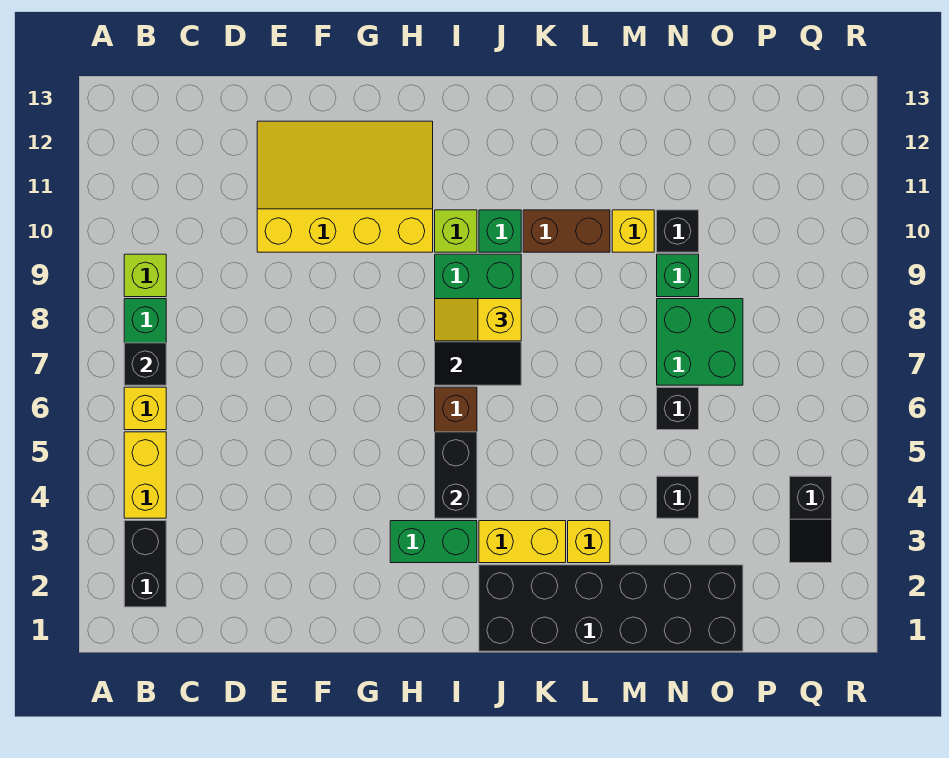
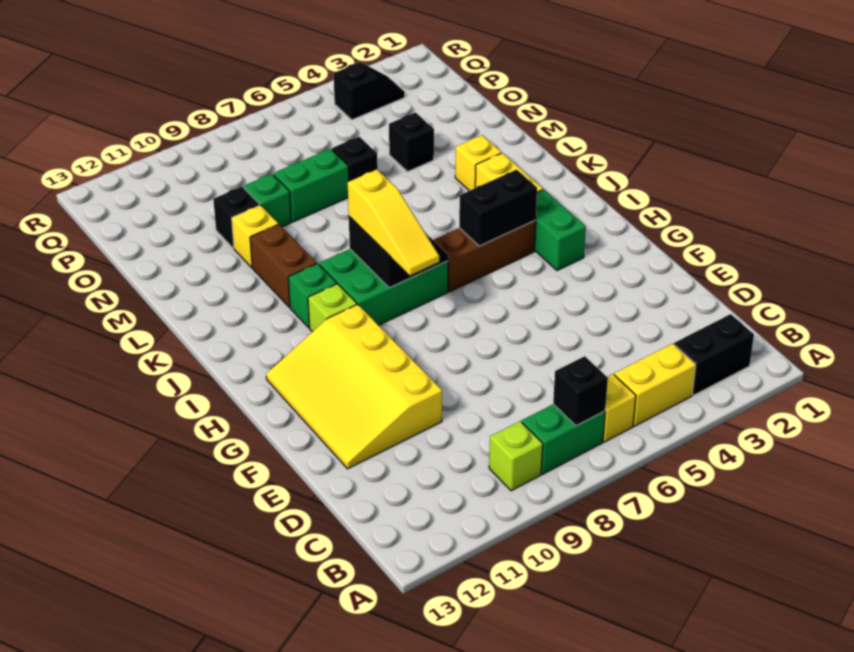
yellow slope I8:J8 level 3 top J -> yellow slope H8:J8 level 3 top J
black brick J1:O2 level 1 -> none
green brick N7:O8 level 1 -> green brick N7:N8 level 1

